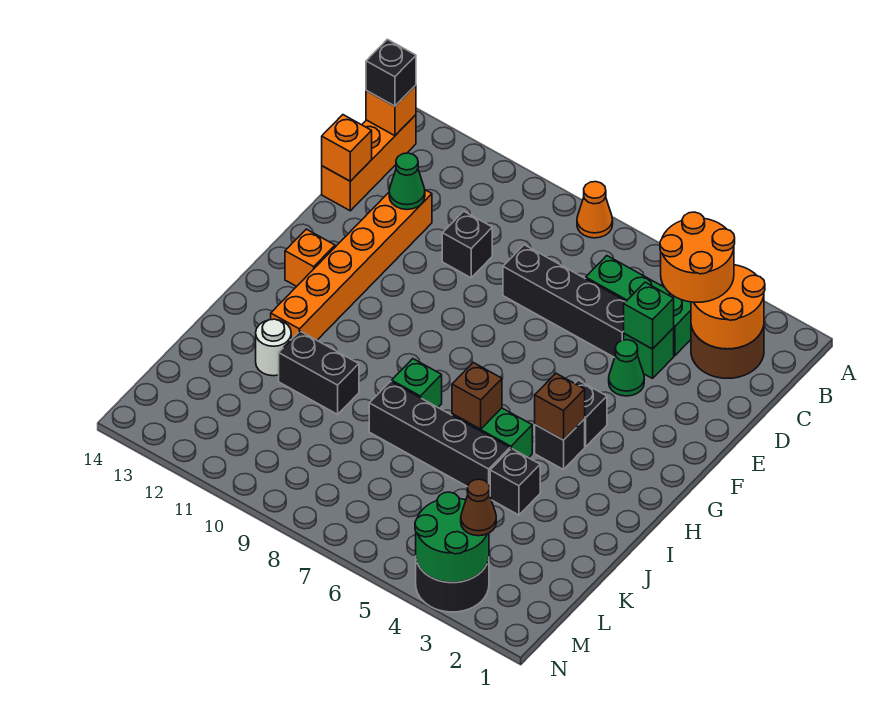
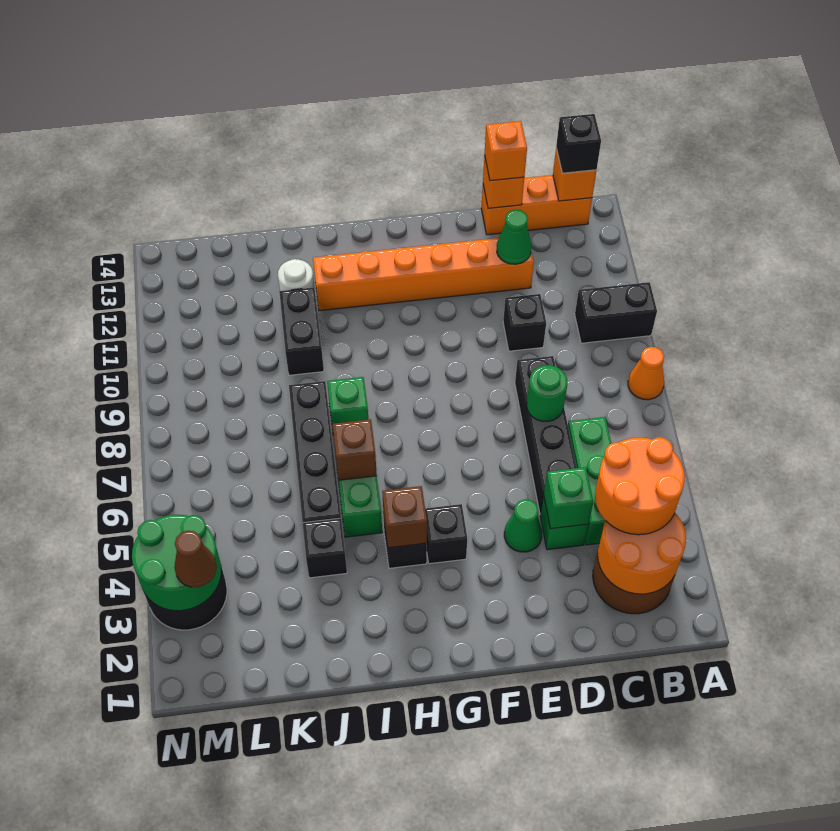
none -> black brick A10:B10 level 1
none -> green round brick D7 level 2
orange brick G13 level 1 -> orange brick D14 level 3

